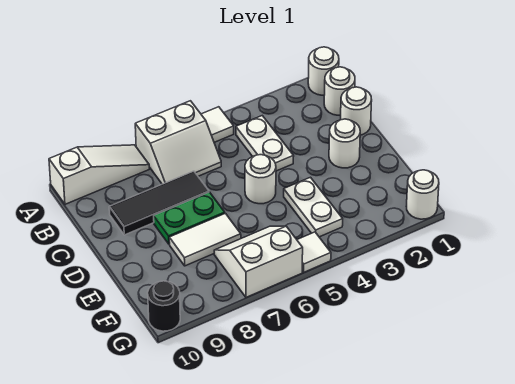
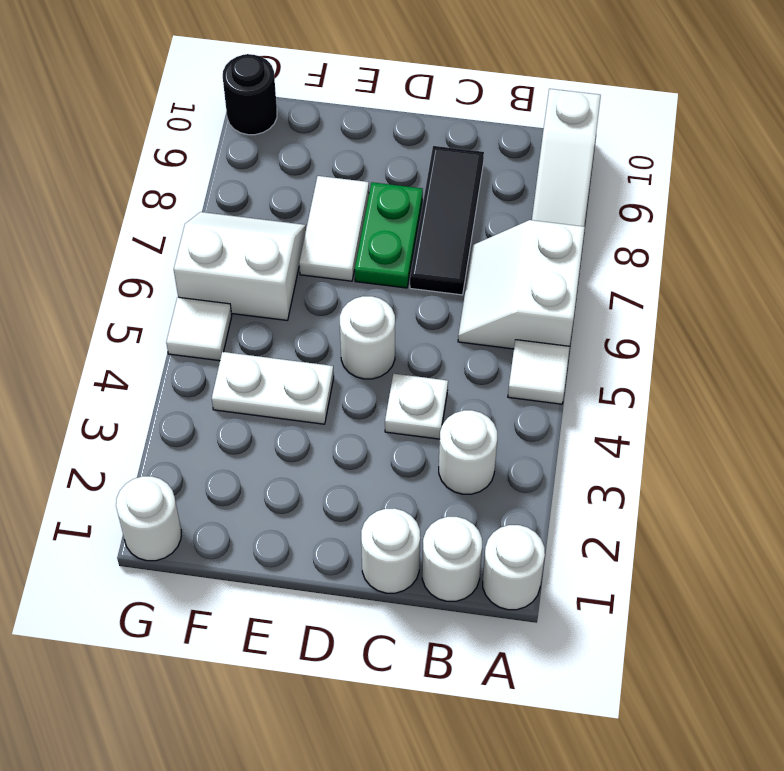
white plate B4:C4 level 1 -> white plate C4 level 1
white round brick D2 level 1 -> white round brick B3 level 1
white slope F6:G7 level 1 top G -> white slope F6:G7 level 1 top 6

